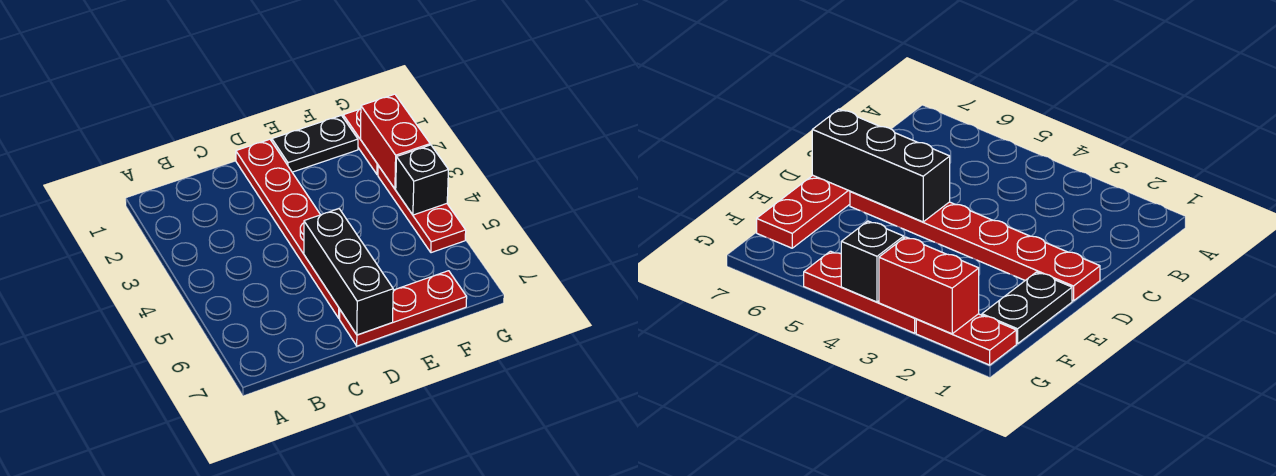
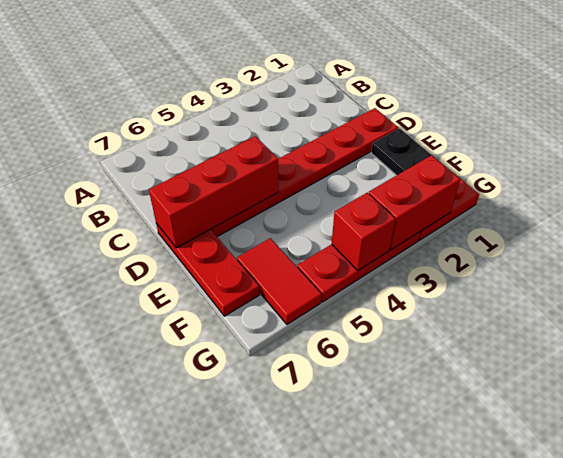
black brick D5:D7 level 2 -> red brick D5:D7 level 2
none -> red tile F6:G6 level 1
black brick G4 level 2 -> red brick G4 level 2

